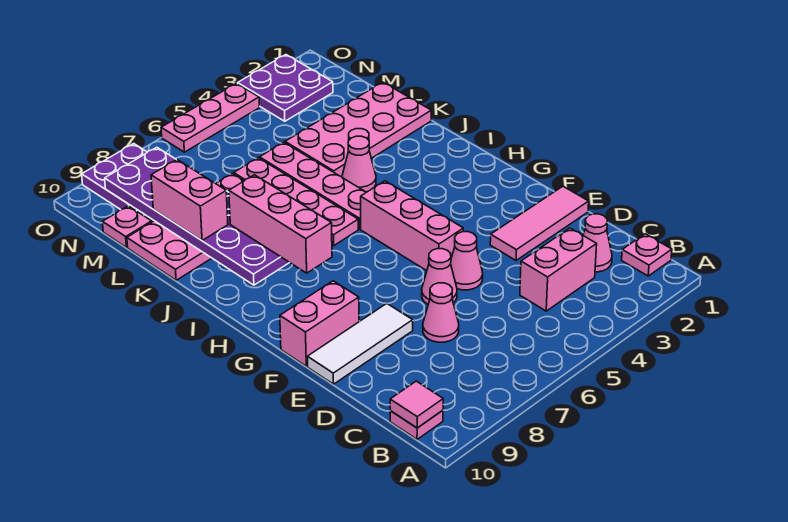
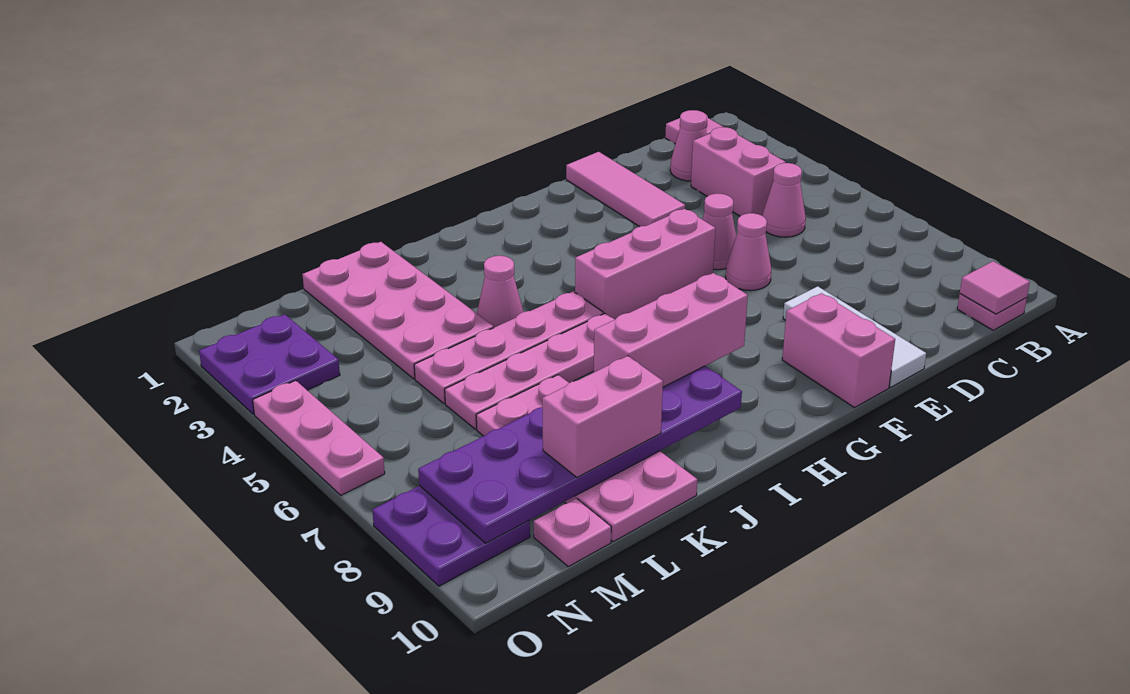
pink cone D7 level 1 -> pink cone C5 level 1

